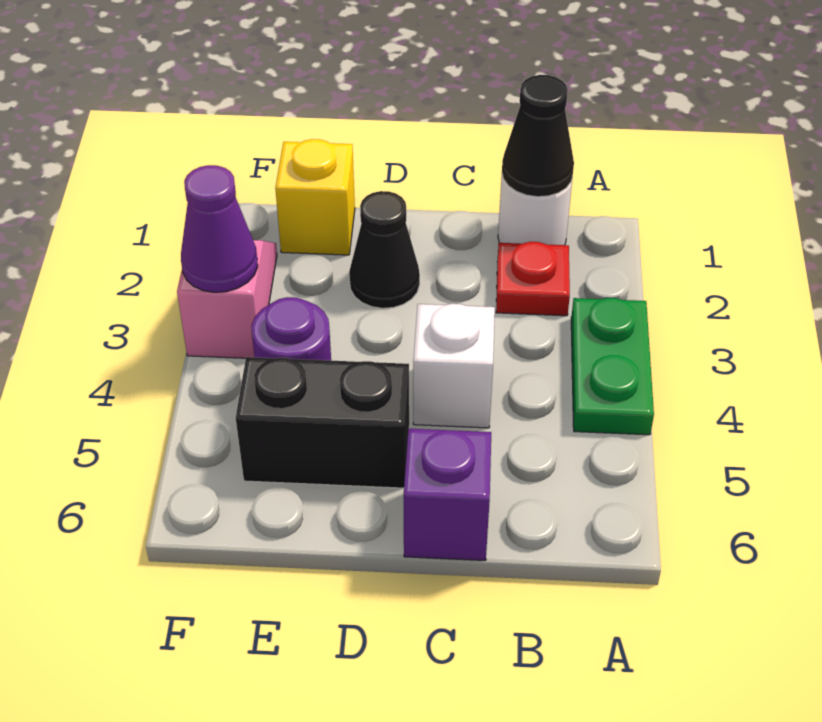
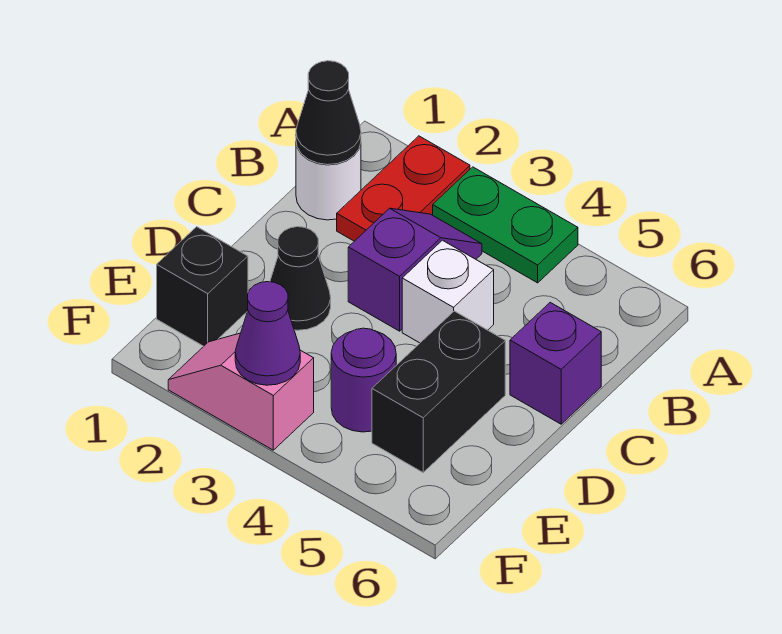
red plate B2 level 1 -> red plate A2:B2 level 1
none -> purple slope B3:C3 level 1 top C
yellow brick E1 level 1 -> black brick E1 level 1

